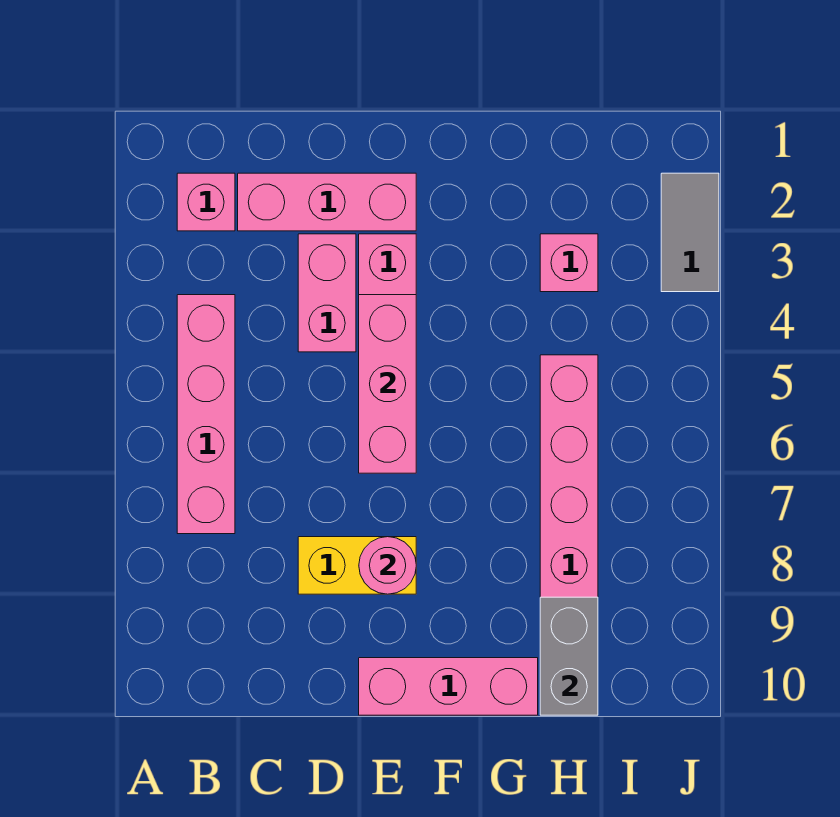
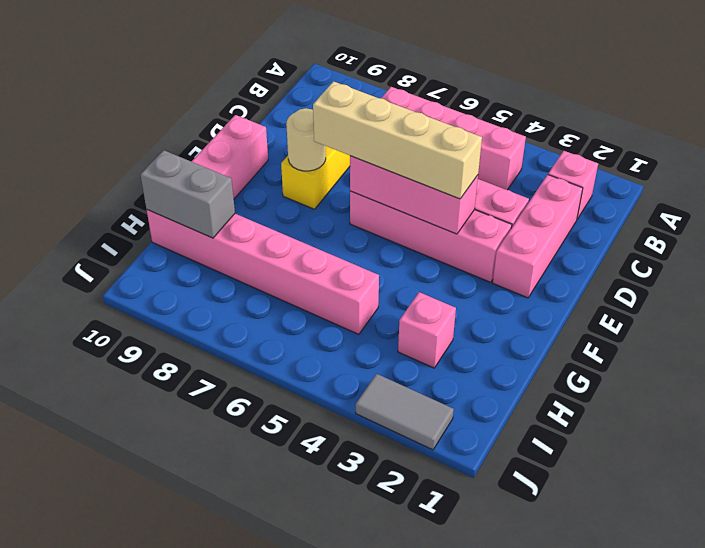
none -> tan brick E4:E7 level 3
pink round brick E8 level 2 -> tan round brick E8 level 2

